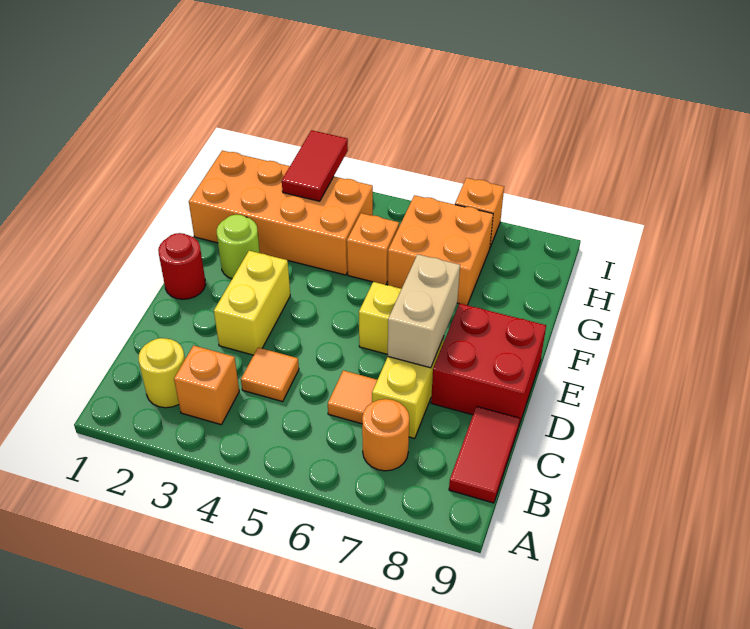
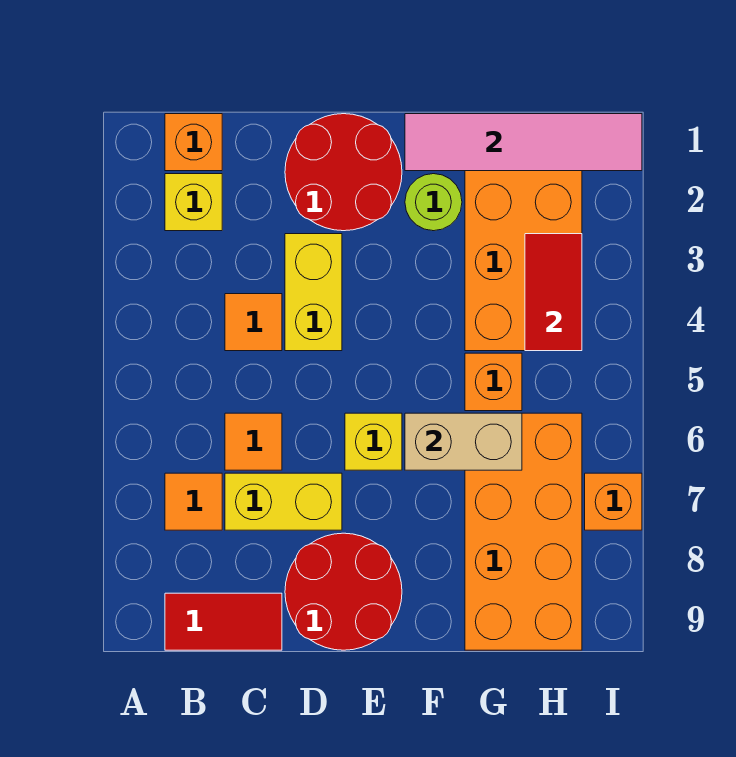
yellow round brick B2 level 1 -> yellow brick B2 level 1
orange brick B3 level 1 -> orange brick B1 level 1
orange round brick B7 level 1 -> orange tile B7 level 1
yellow brick D3:E3 level 1 -> yellow brick D3:D4 level 1
tan brick D7:E7 level 2 -> tan brick F6:G6 level 2
red brick D8:E9 level 1 -> red round brick D8:E9 level 1
red round brick E1 level 1 -> red round brick D1:E2 level 1
none -> pink tile F1:I1 level 2
orange brick G6:H7 level 1 -> orange brick G6:H9 level 1
red tile H3:I3 level 2 -> red tile H3:H4 level 2

